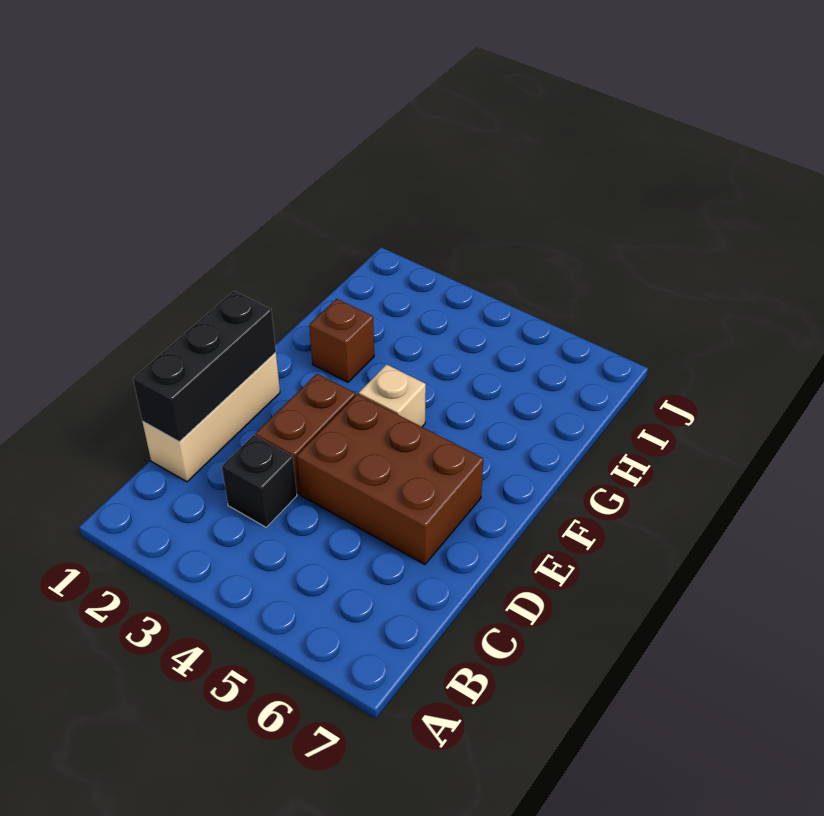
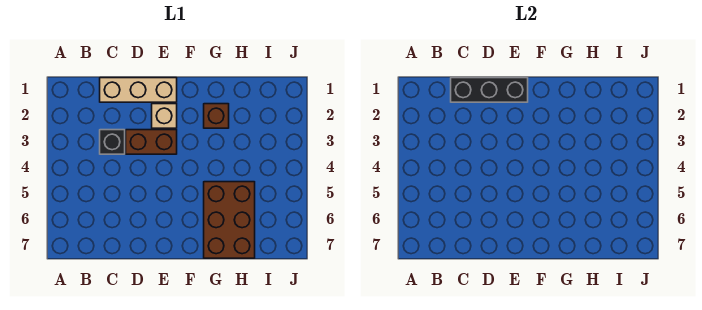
brown brick D4:E6 level 1 -> brown brick G5:H7 level 1
tan brick F4 level 1 -> tan brick E2 level 1

